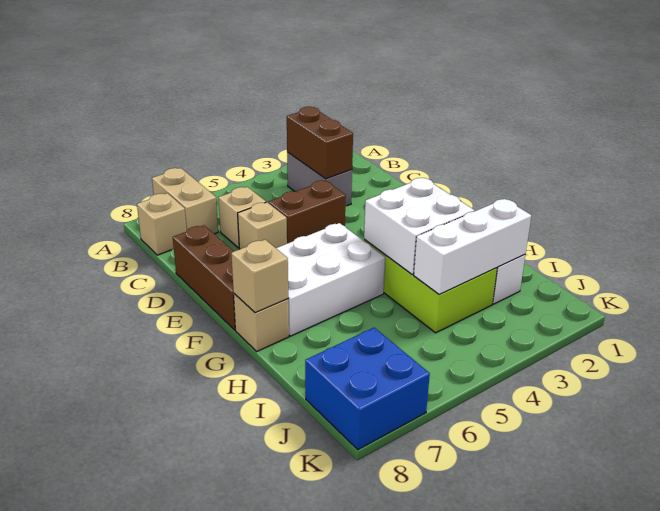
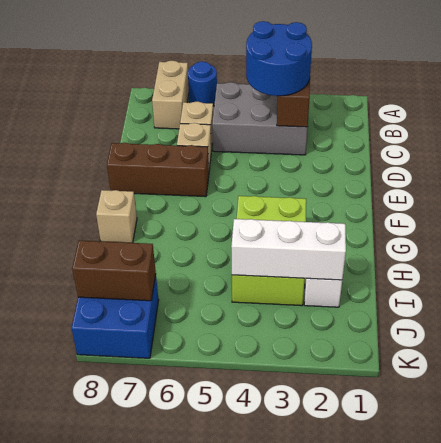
none -> blue round brick A6 level 1
grey brick B3:C3 level 1 -> grey brick B3:C5 level 1
none -> blue round brick B3:C4 level 3
tan brick B8 level 1 -> none
brown brick D4:D5 level 1 -> brown brick J7:J8 level 2
brown brick D8:F8 level 1 -> brown brick E6:E8 level 1
white brick F5:G7 level 1 -> none
white brick G3:H4 level 2 -> none
tan brick G8 level 2 -> none

